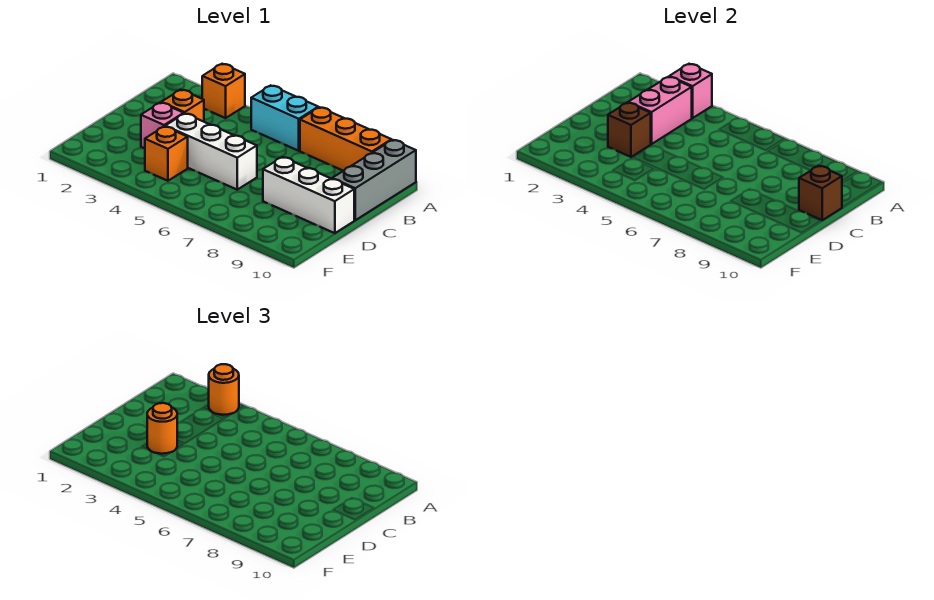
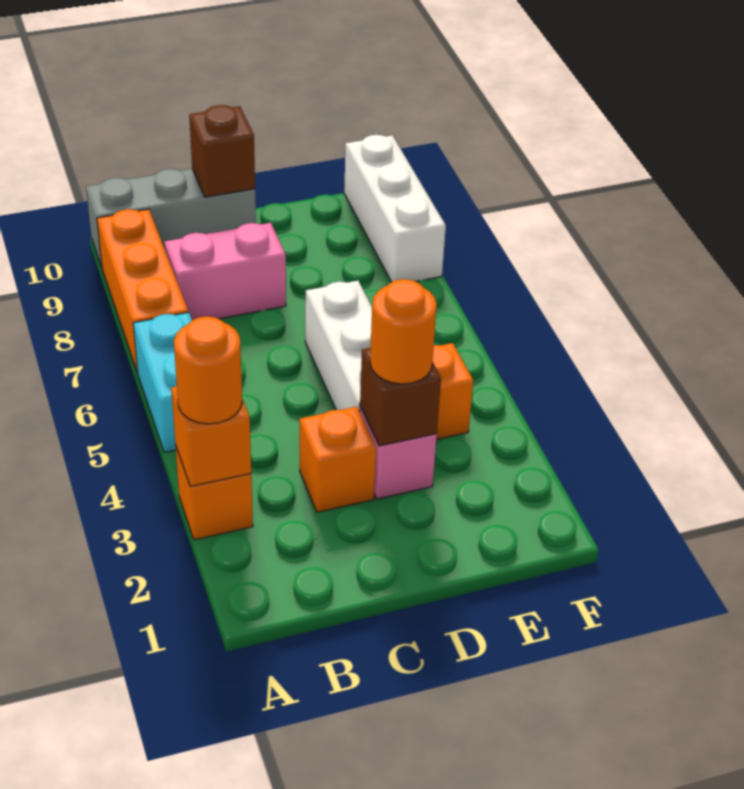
pink brick A3 level 2 -> orange brick A3 level 2
pink brick B3:C3 level 2 -> pink brick B8:C8 level 1
white brick D8:D10 level 1 -> white brick F8:F10 level 1

